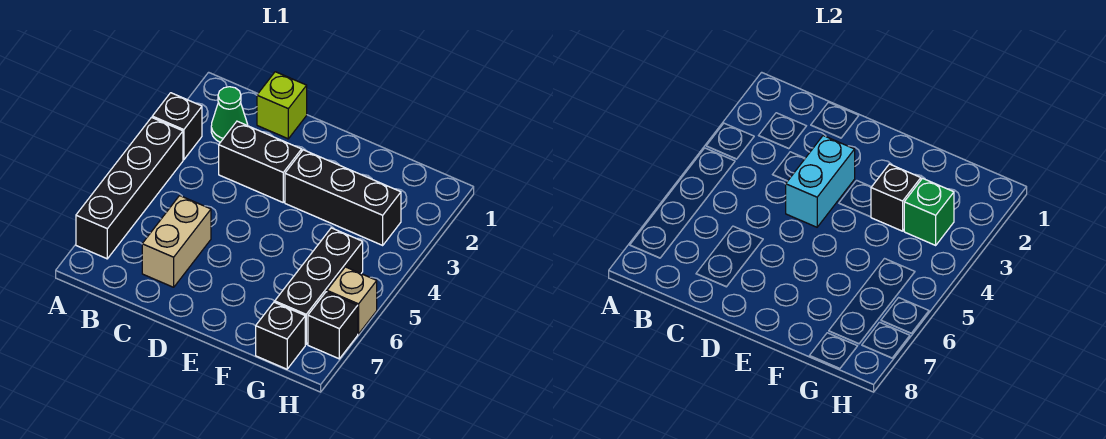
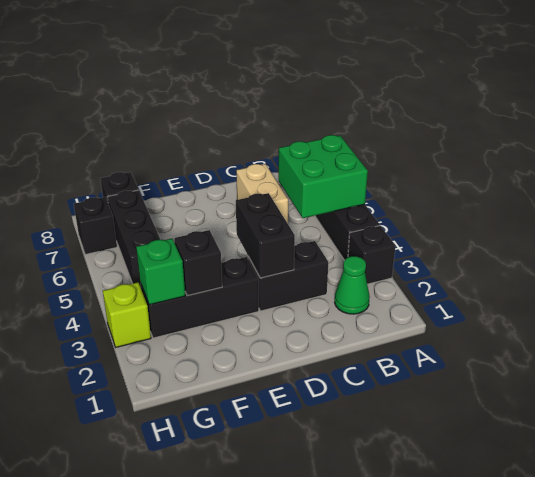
none -> green brick A5:B6 level 2
lime brick C1 level 1 -> lime brick H3 level 1
cyan brick D3:D4 level 2 -> black brick D3:D4 level 2
tan brick H6 level 1 -> none

